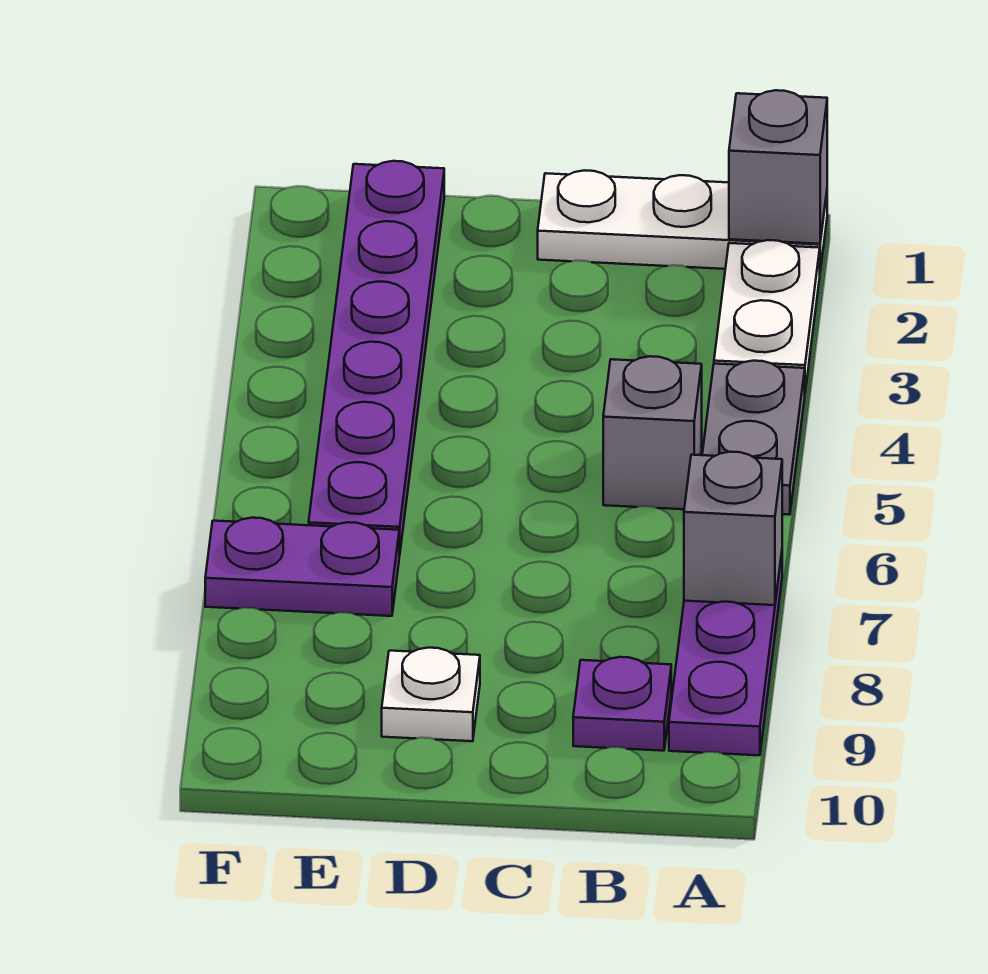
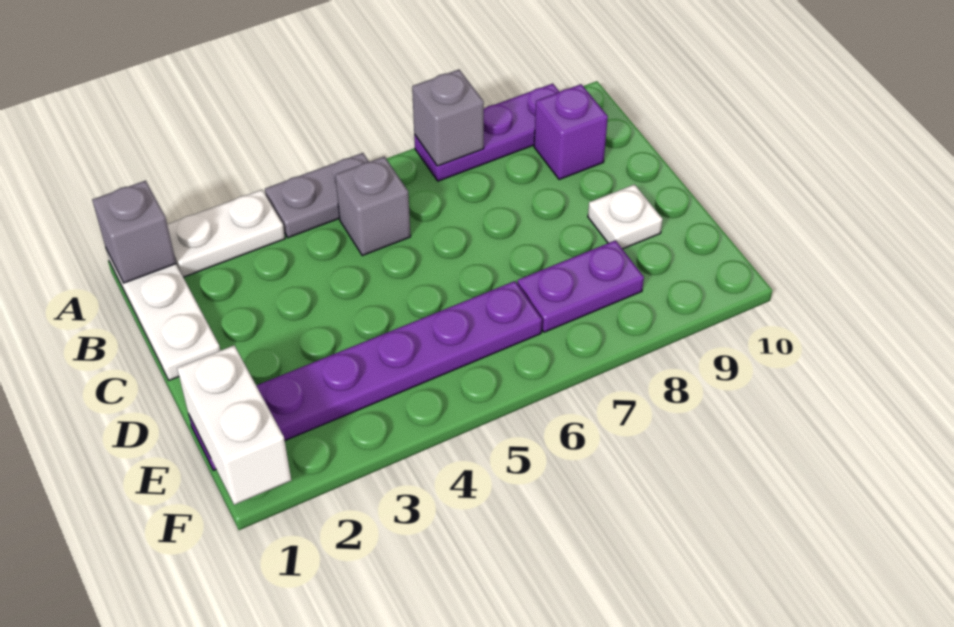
purple plate B9 level 1 -> purple brick B9 level 1
none -> white brick E1:F1 level 2
purple plate E7:F7 level 1 -> purple plate E7:E8 level 1

